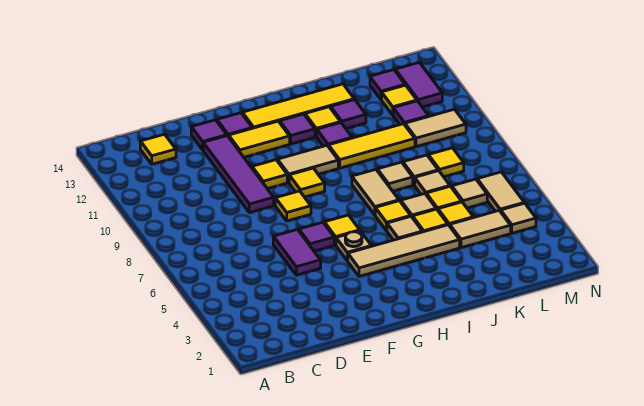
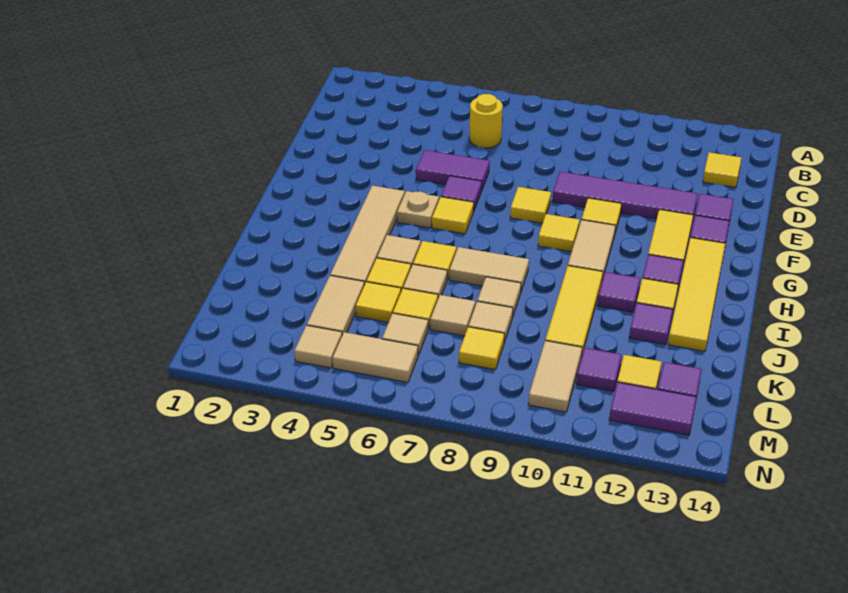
none -> yellow round brick C6 level 1

